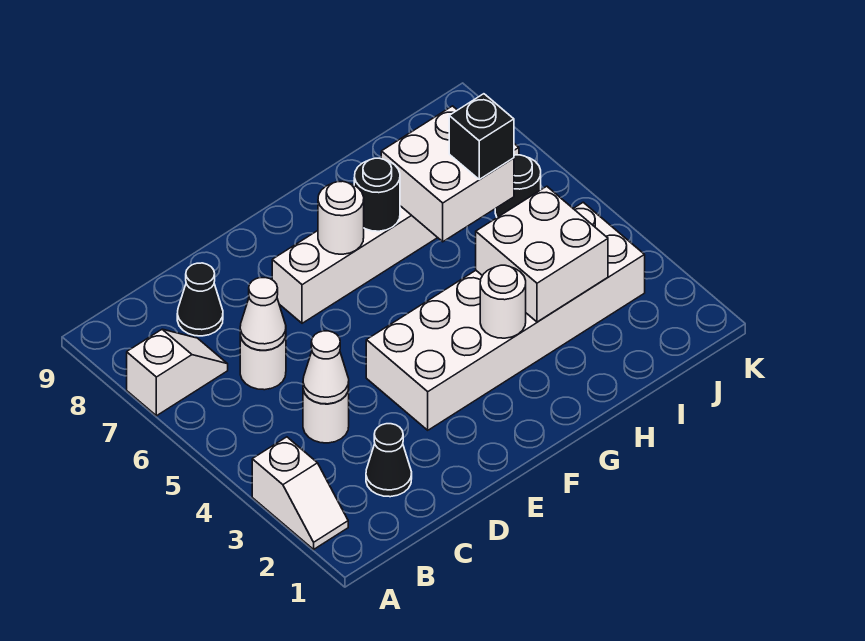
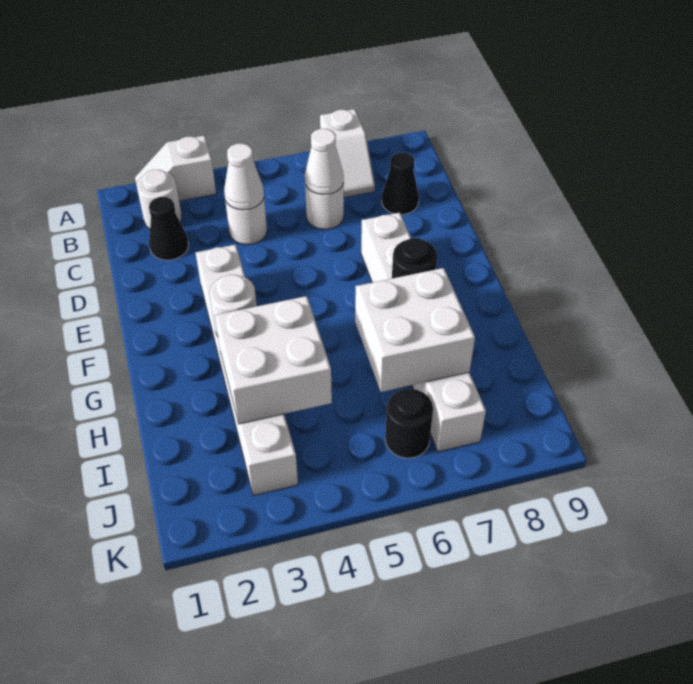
white brick E3:J4 level 1 -> white brick E3:J3 level 1
white round brick F7 level 2 -> white round brick B2 level 1
black brick I6 level 3 -> none

